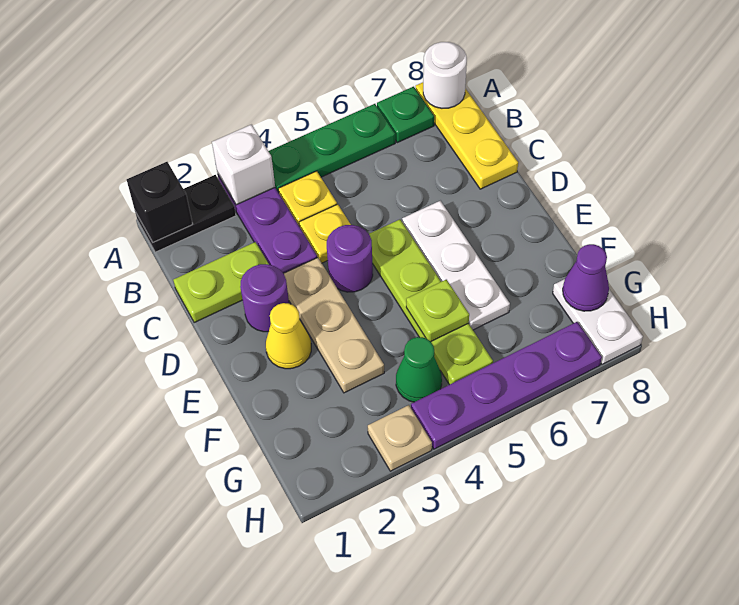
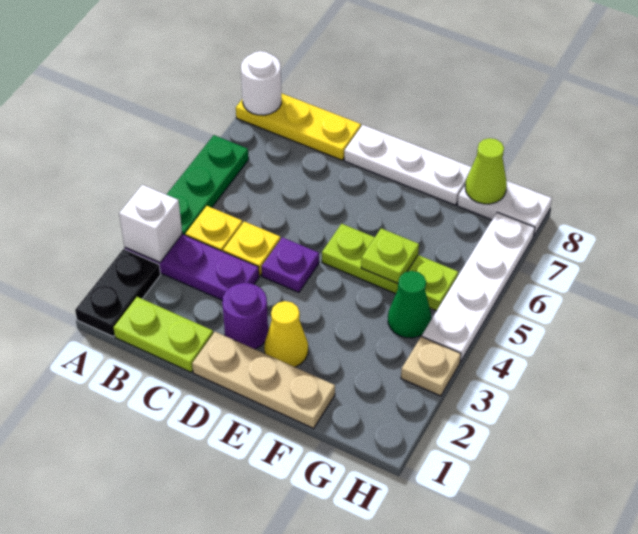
black brick A1 level 2 -> none
green plate A7 level 1 -> none
lime plate C1:C2 level 1 -> lime plate B1:C1 level 1
tan plate D3:F3 level 1 -> tan plate D1:F1 level 1
purple round brick D4 level 1 -> purple plate D4 level 1
lime plate D5:G5 level 1 -> lime plate E5:G5 level 1
white plate D6:F6 level 1 -> white plate D8:F8 level 1
purple cone G8 level 2 -> lime cone G8 level 2
purple plate H4:H7 level 1 -> white plate H4:H7 level 1

